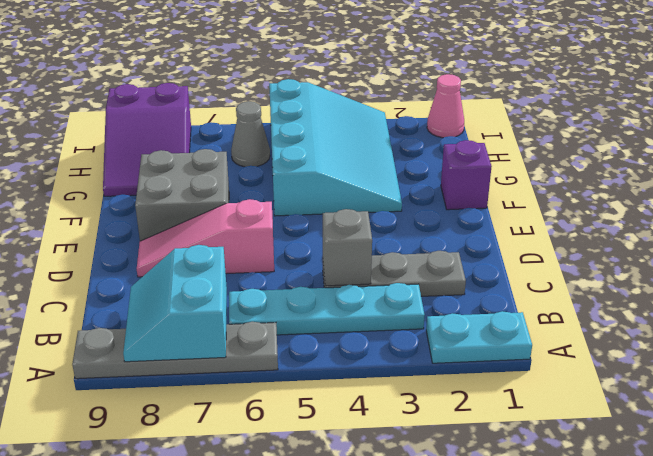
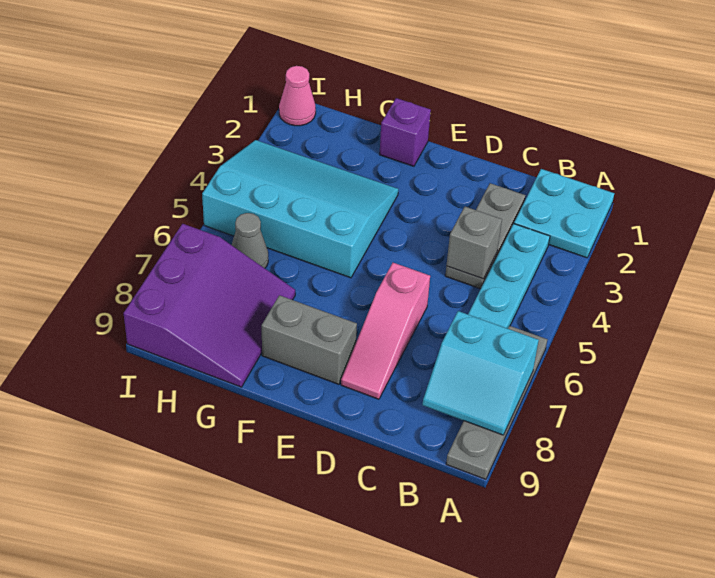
cyan plate A1:A2 level 1 -> cyan plate A1:B2 level 1
grey brick E7:F8 level 1 -> grey brick E8:F8 level 1
purple slope G8:I9 level 1 top I -> purple slope G7:I9 level 1 top I

